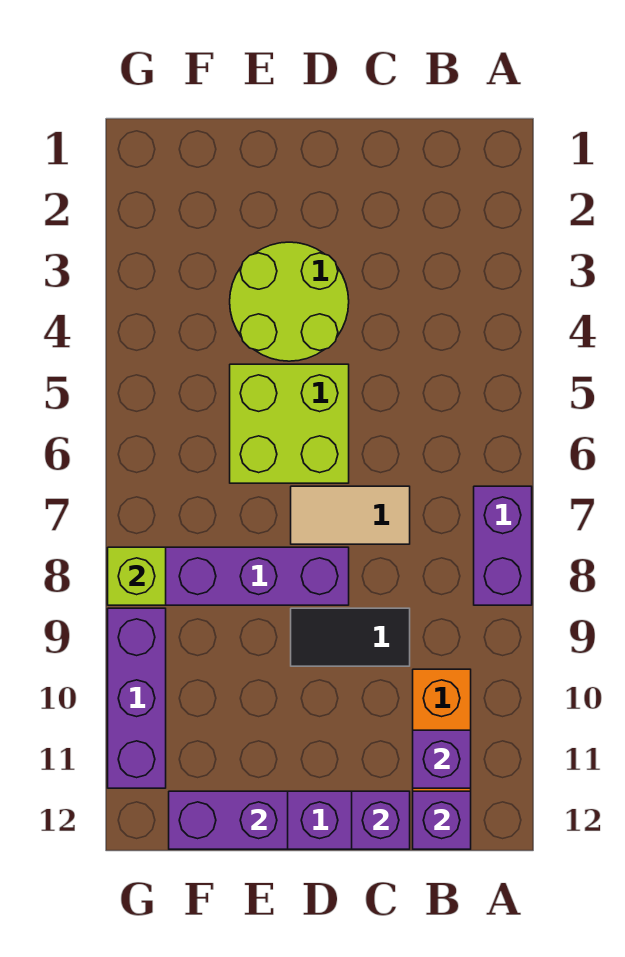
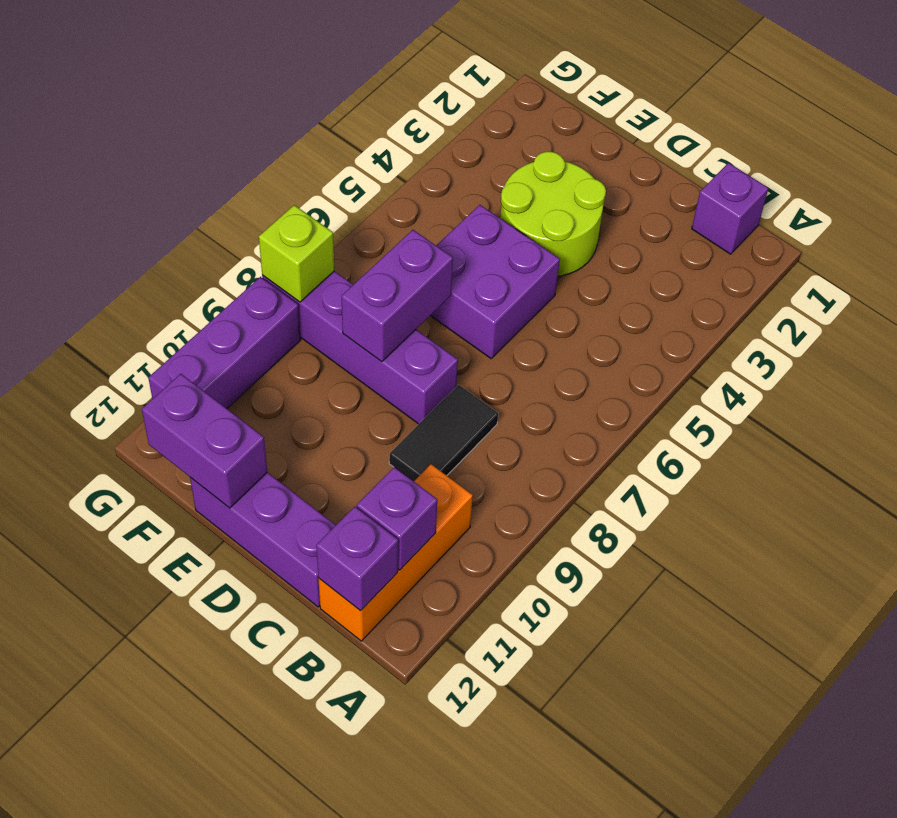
purple brick A7:A8 level 1 -> purple brick E7:E8 level 2
tan tile C7:D7 level 1 -> none
black tile C9:D9 level 1 -> black tile C8:C9 level 1
purple brick C12 level 2 -> purple brick B1 level 1
lime brick D5:E6 level 1 -> purple brick D5:E6 level 1

